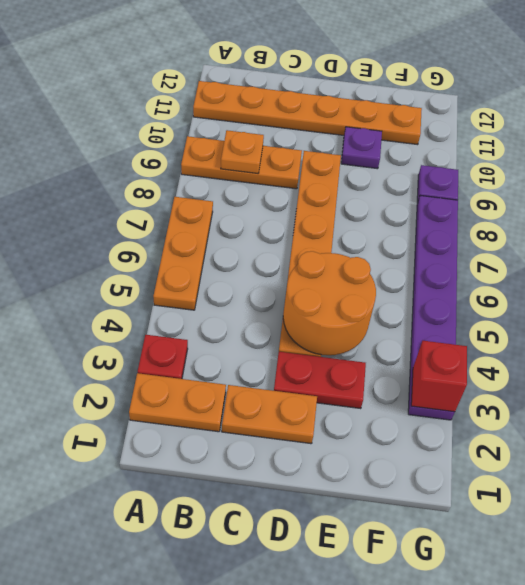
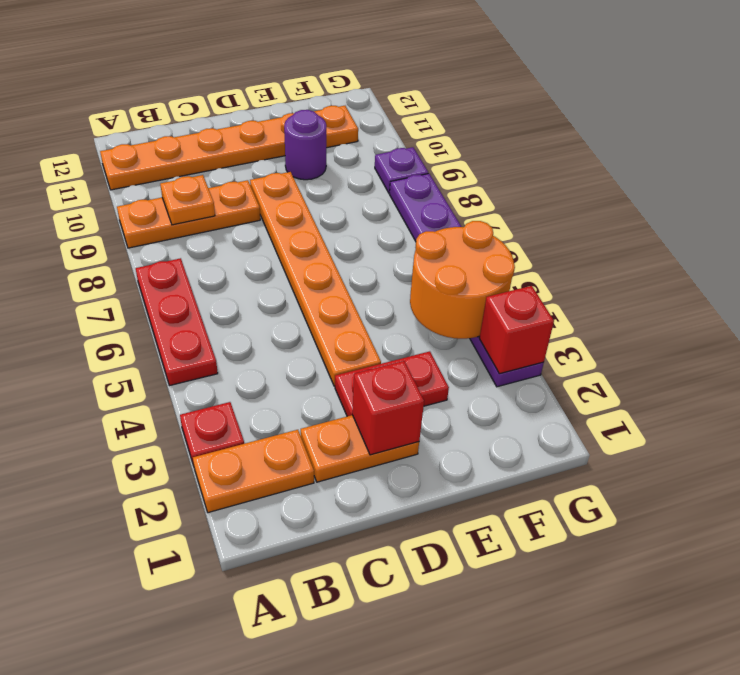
orange plate A5:A7 level 1 -> red plate A5:A7 level 1
none -> red brick D2 level 2
orange round brick D4:E5 level 2 -> orange round brick F4:G5 level 2
purple plate E10 level 1 -> purple round brick E10 level 1

